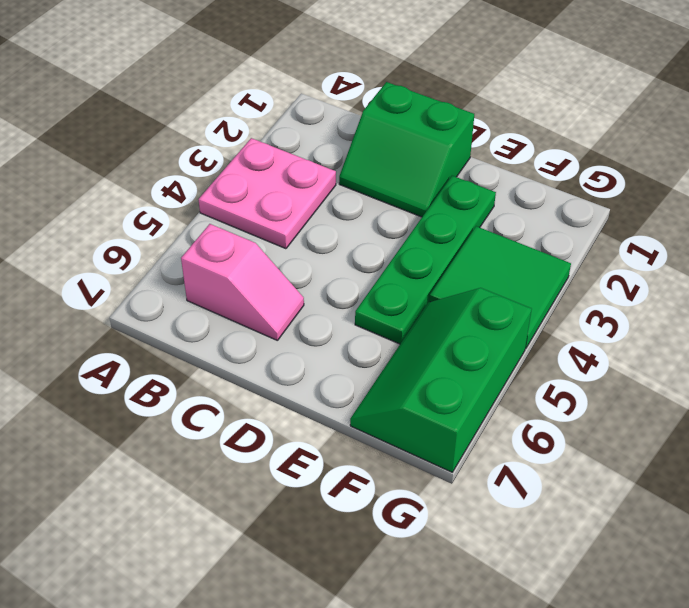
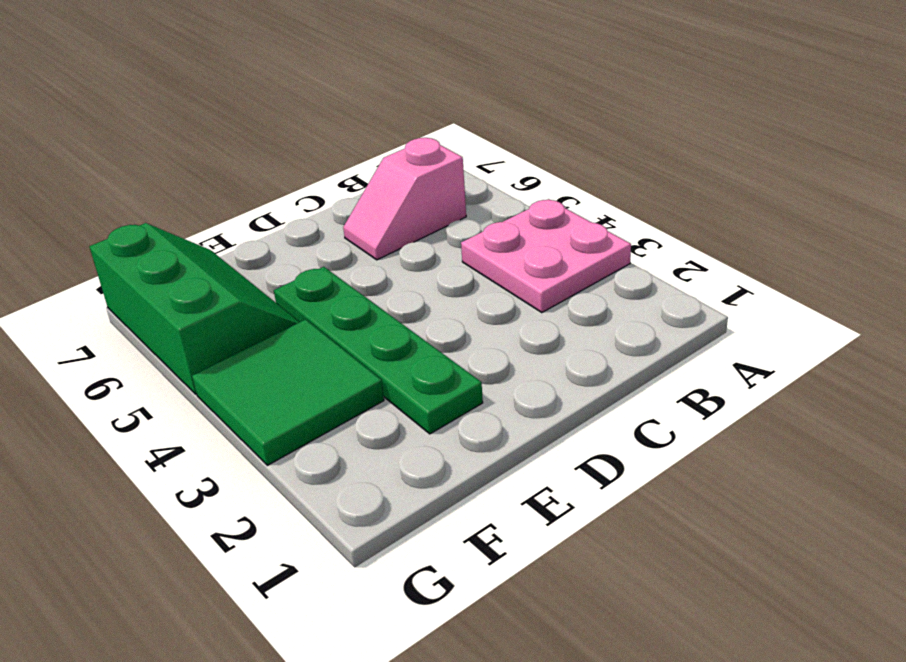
green slope C1:D2 level 1 top 1 -> none

